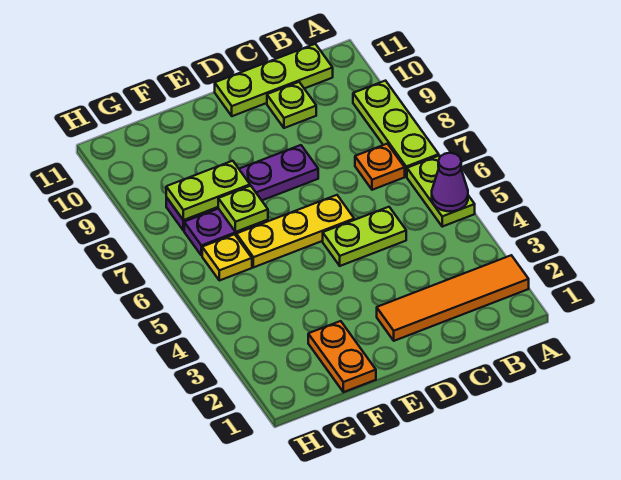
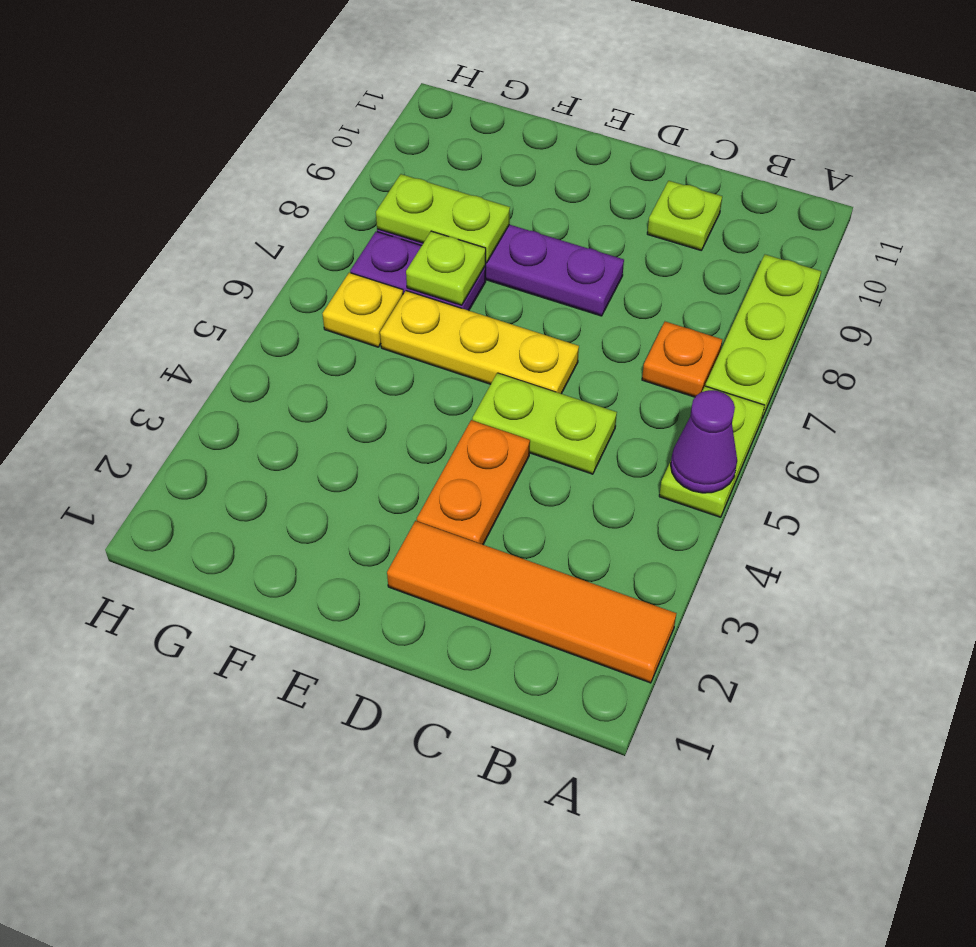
lime plate B11:D11 level 1 -> none
orange plate F1:F2 level 1 -> orange plate D3:D4 level 1

